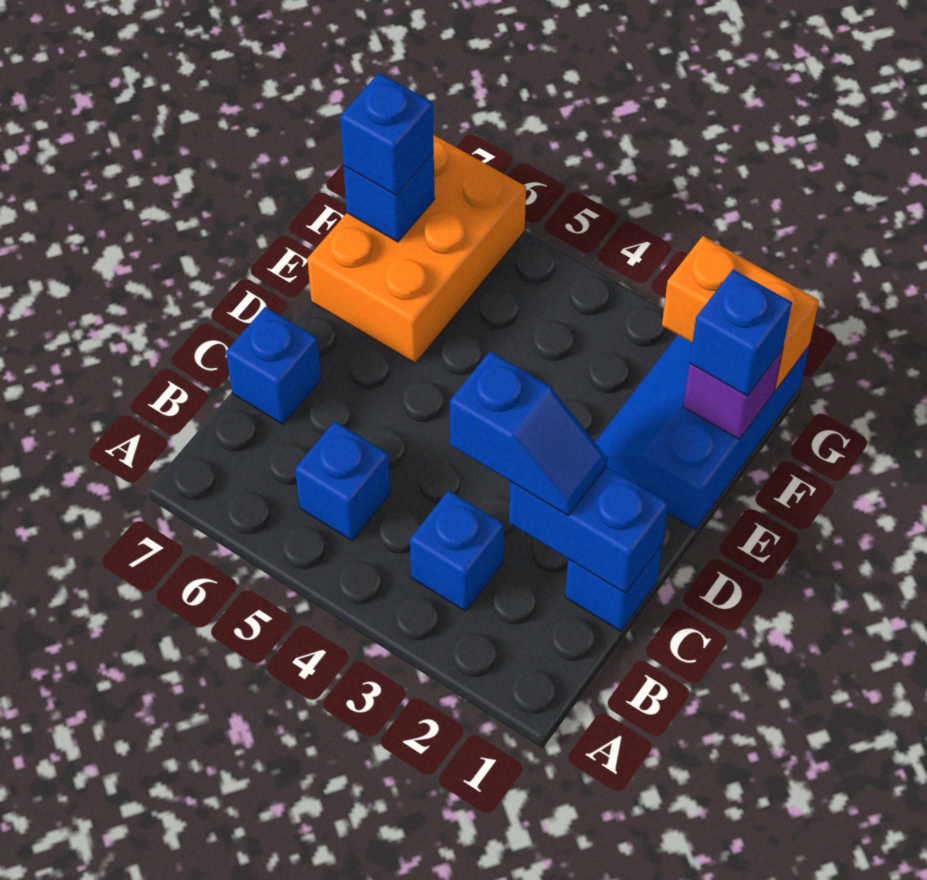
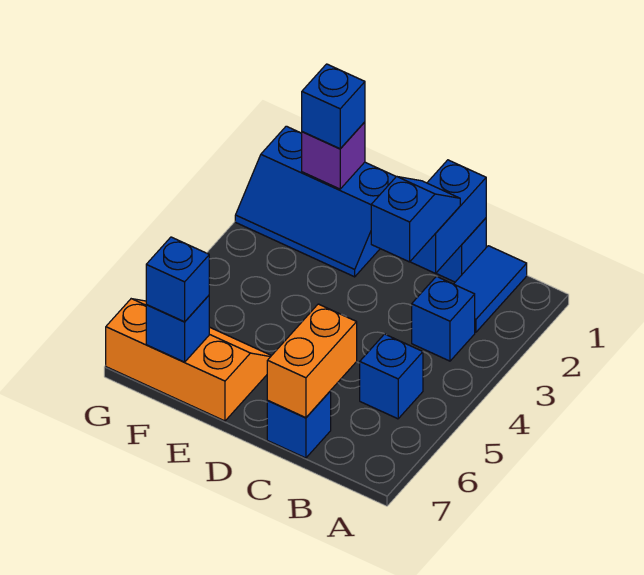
none -> blue tile B1:B2 level 1
orange brick E6:G7 level 1 -> orange slope E6:G7 level 1 top 7
orange brick G1:G2 level 2 -> orange brick C6:C7 level 2

